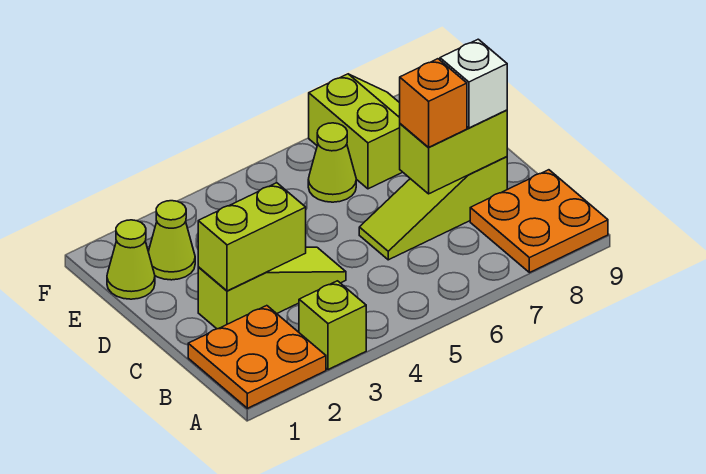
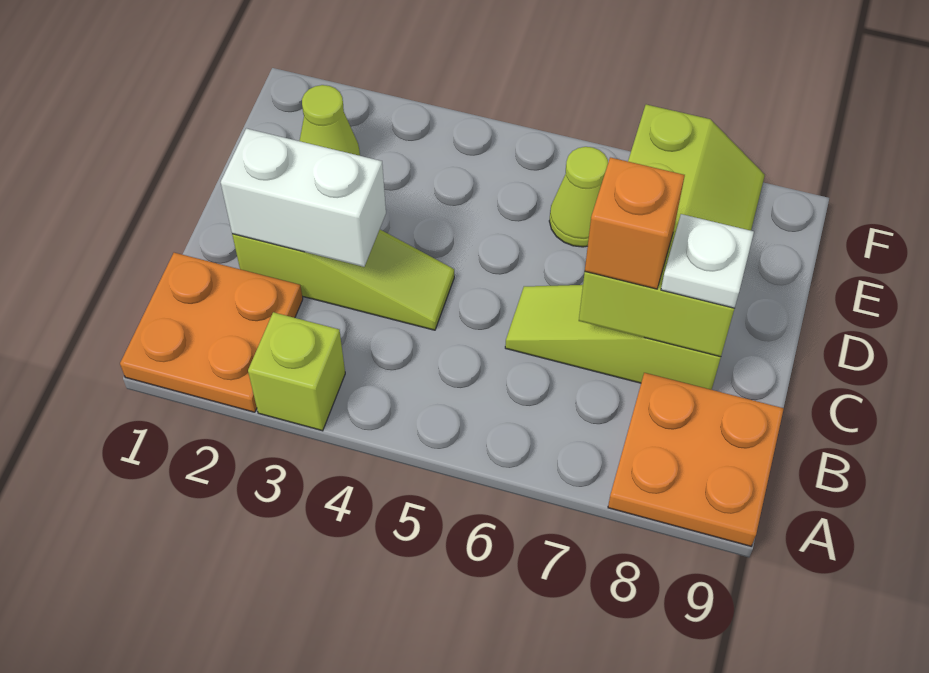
lime brick C2:C3 level 2 -> white brick C2:C3 level 2
white brick C8 level 3 -> white plate C8 level 3
lime cone E1 level 1 -> none

